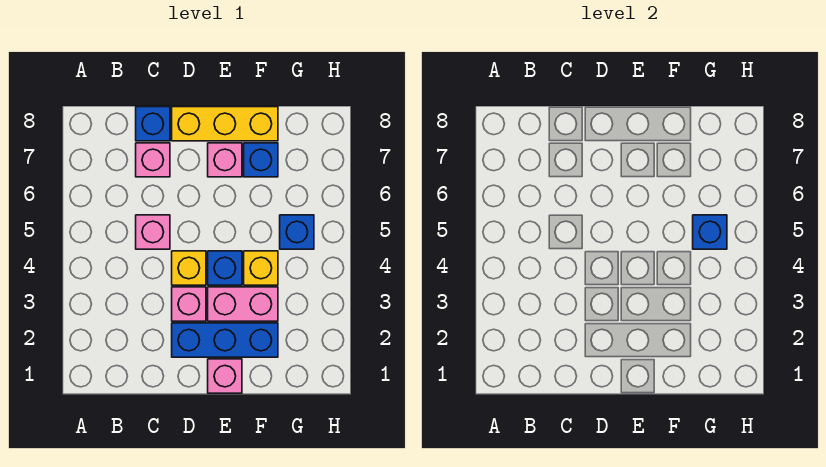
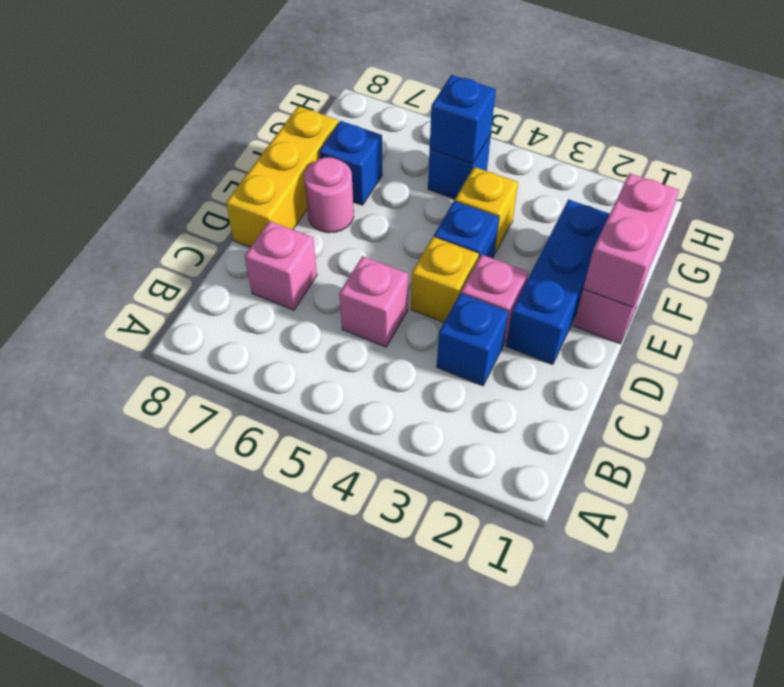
blue brick C8 level 1 -> blue brick C3 level 1
pink brick E3:F3 level 1 -> pink brick E1:F1 level 2
pink brick E7 level 1 -> pink round brick E7 level 1

